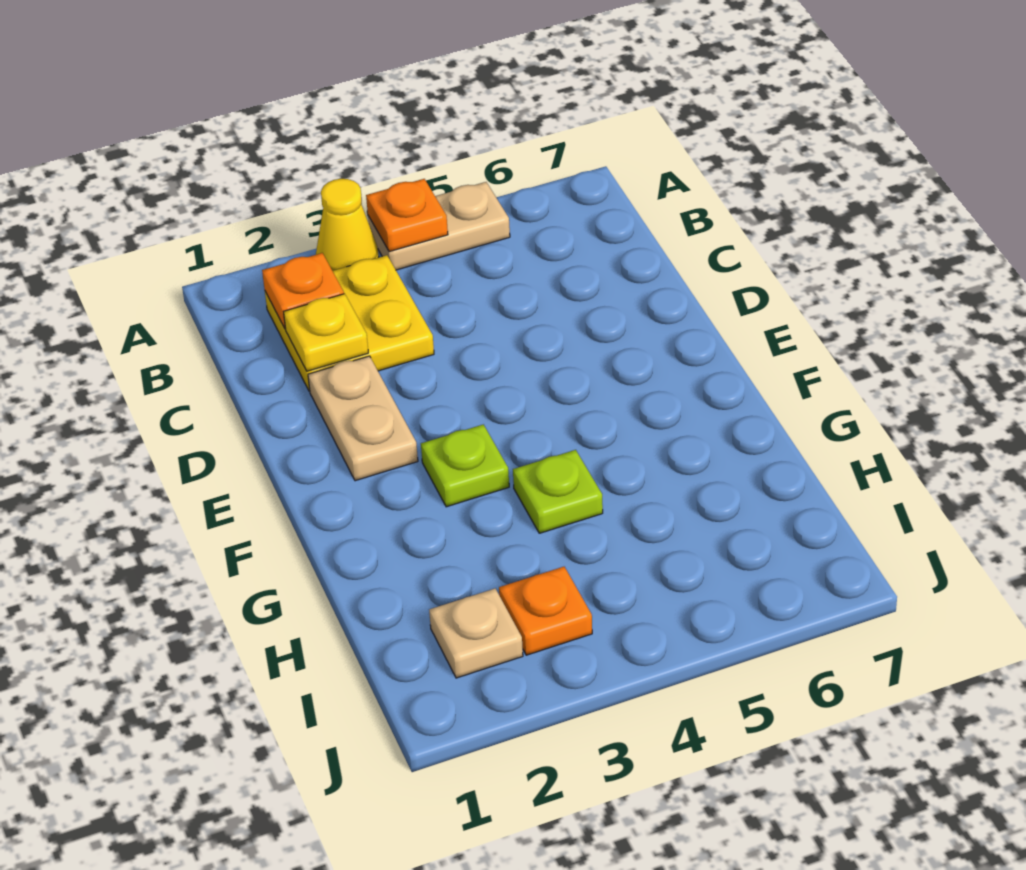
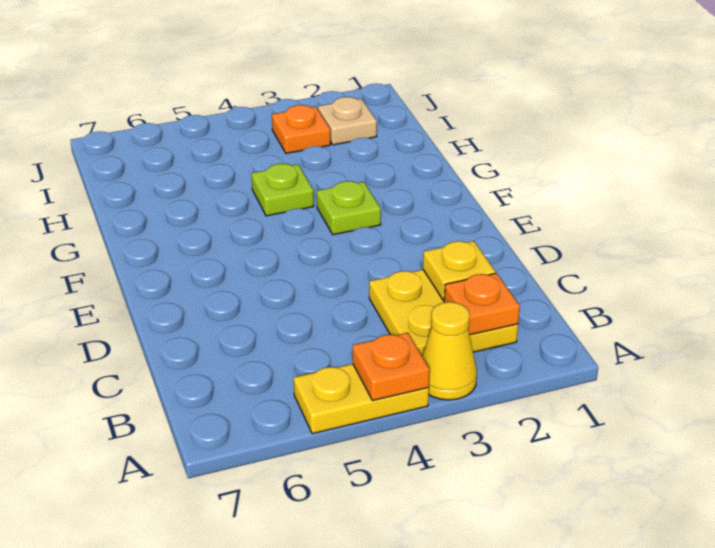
tan plate A4:A5 level 1 -> yellow plate A4:A5 level 1
tan plate D2:E2 level 1 -> none

